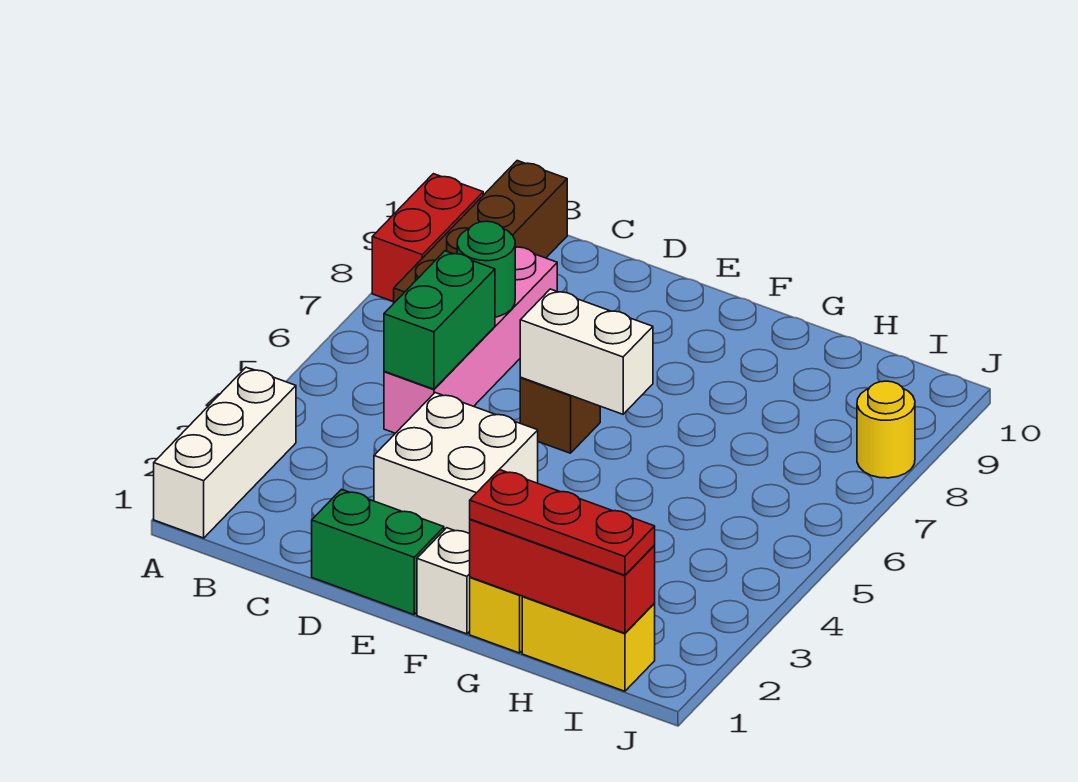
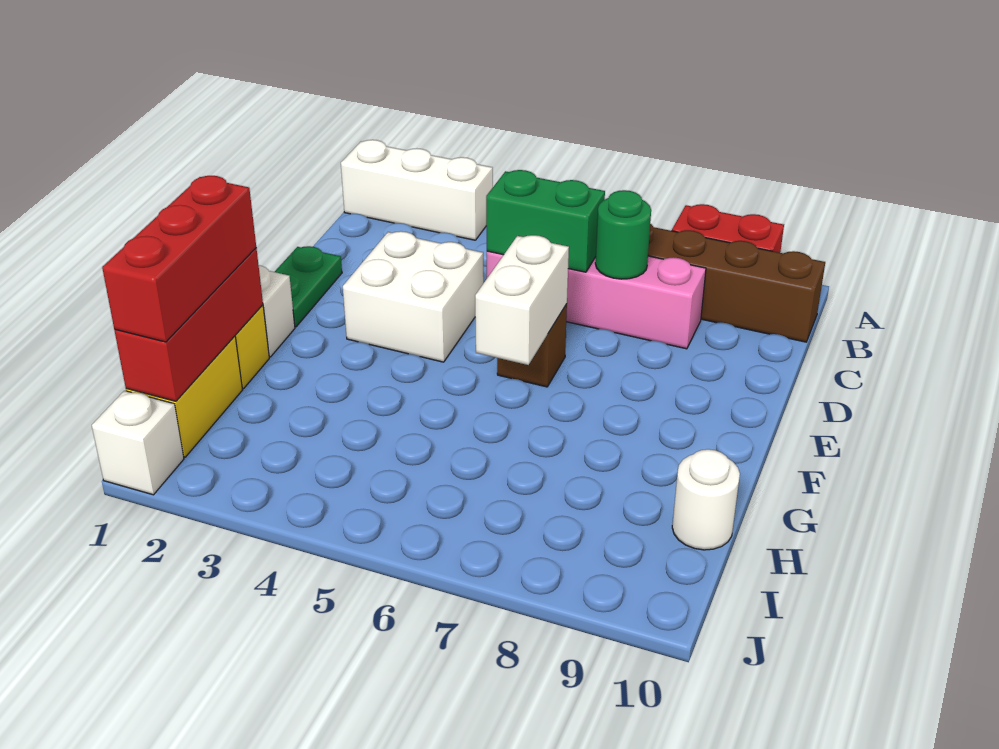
green brick D1:E1 level 1 -> green plate D1:E1 level 1
red plate G1:I1 level 3 -> red brick G1:I1 level 3
none -> white round brick H10 level 1
none -> white brick J1 level 1
yellow round brick J8 level 1 -> none

